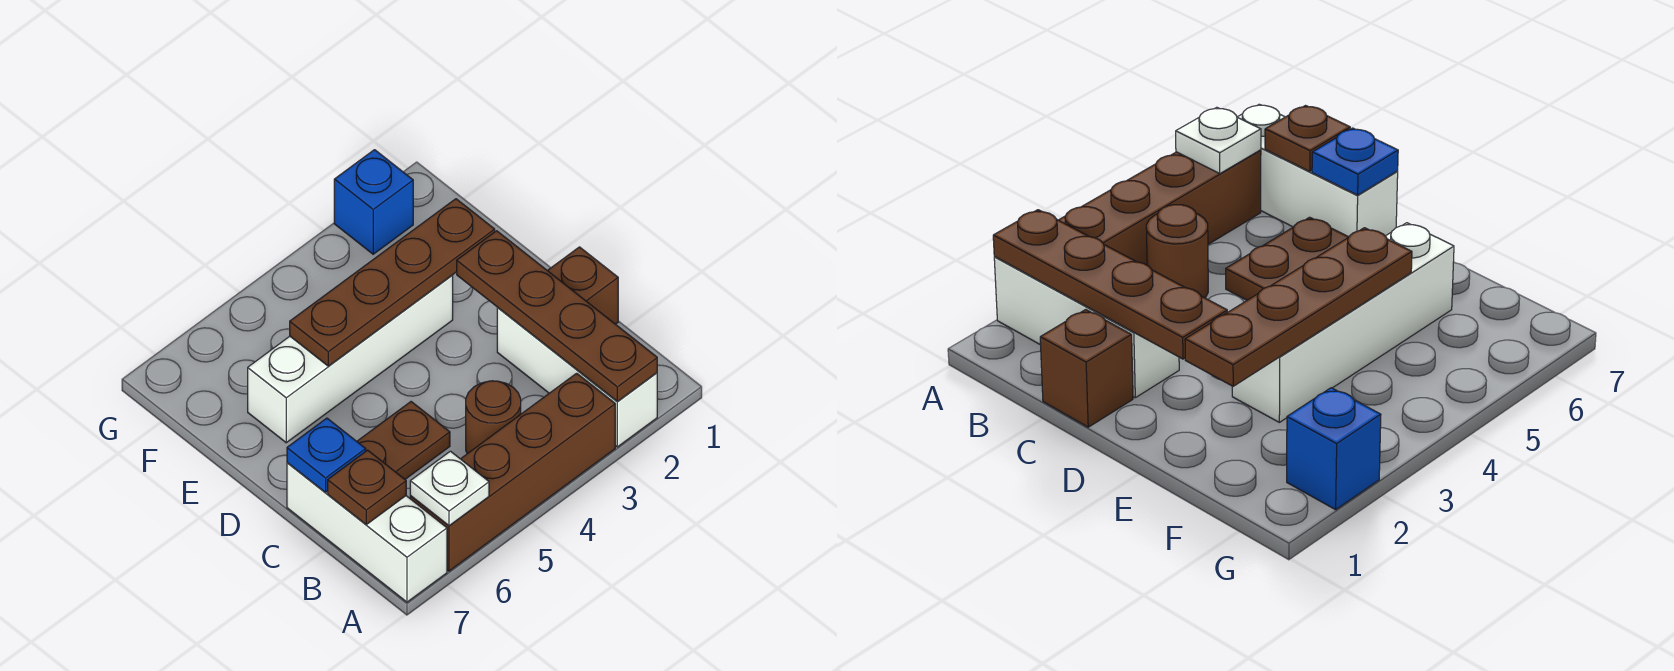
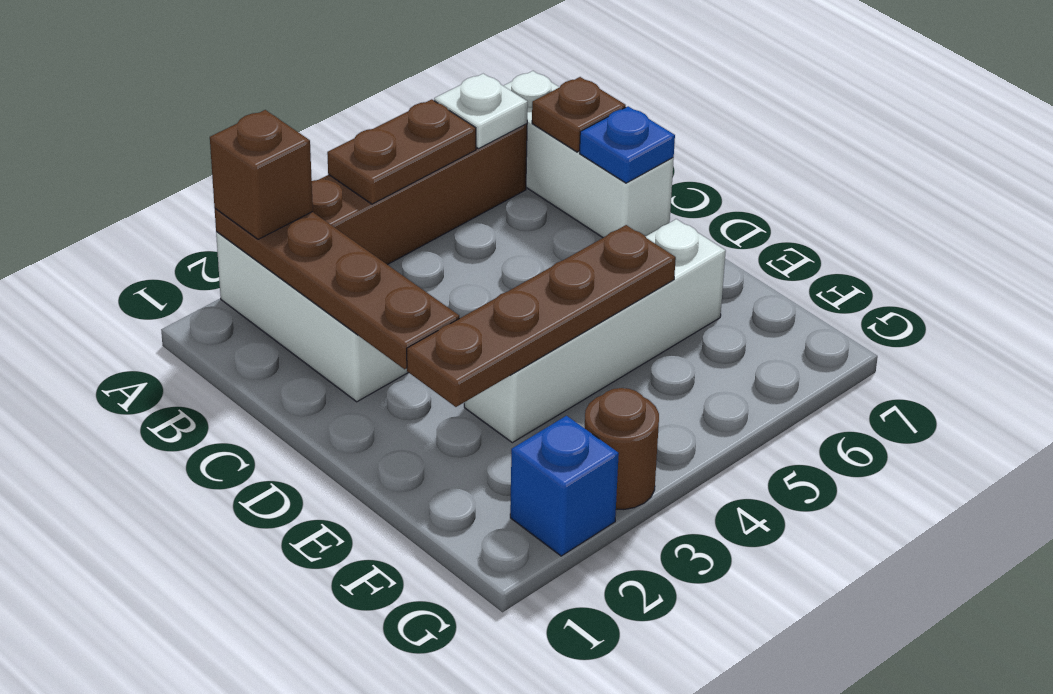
brown round brick B4 level 1 -> brown round brick G3 level 1
brown brick C1 level 1 -> brown brick A2 level 3
brown plate C5:C6 level 1 -> brown plate A4:A5 level 2

